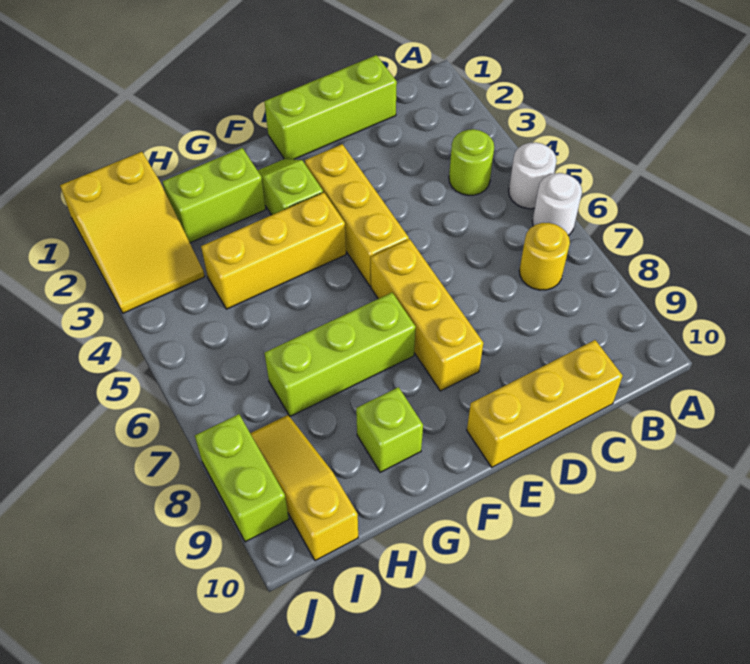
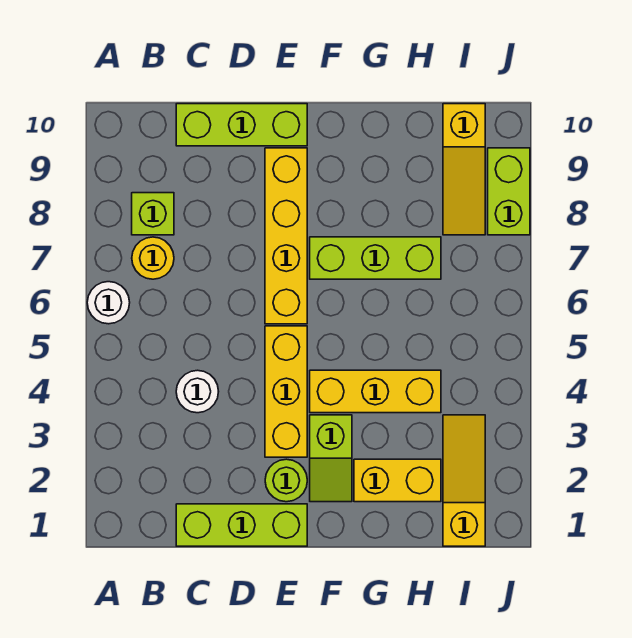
white round brick A5 level 1 -> white round brick C4 level 1
lime round brick B4 level 1 -> lime round brick E2 level 1
yellow brick C10:E10 level 1 -> lime brick C10:E10 level 1
yellow brick E6:E8 level 1 -> yellow brick E6:E9 level 1
lime brick G2:H2 level 1 -> yellow brick G2:H2 level 1
lime brick G9 level 1 -> lime brick B8 level 1
yellow slope I1:J3 level 1 top 1 -> yellow slope I1:I3 level 1 top 1

